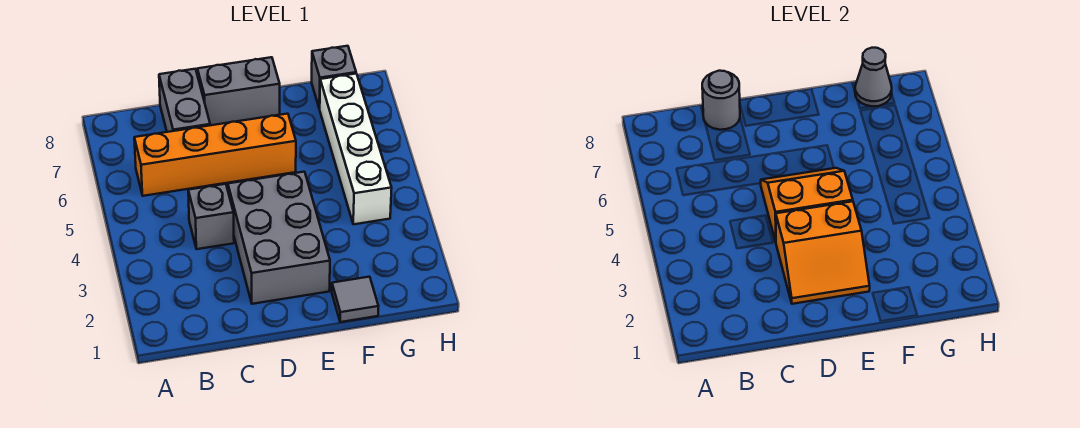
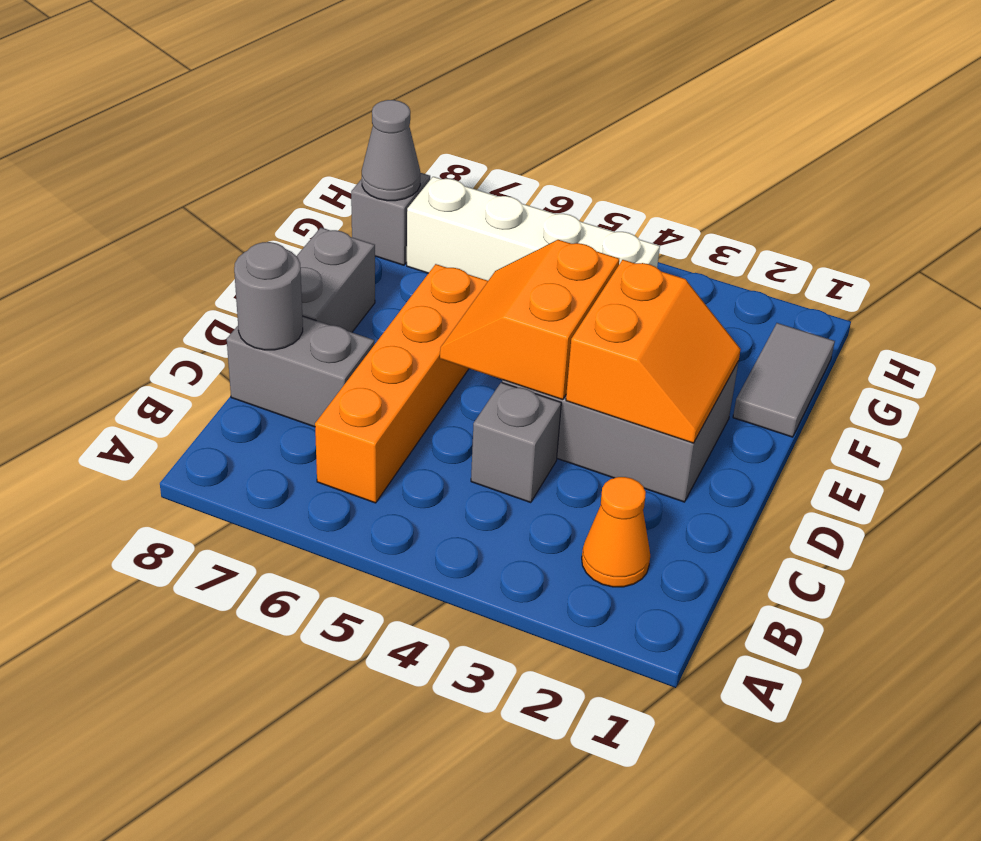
none -> orange cone B2 level 1
grey tile F1 level 1 -> grey tile F1:G1 level 1

